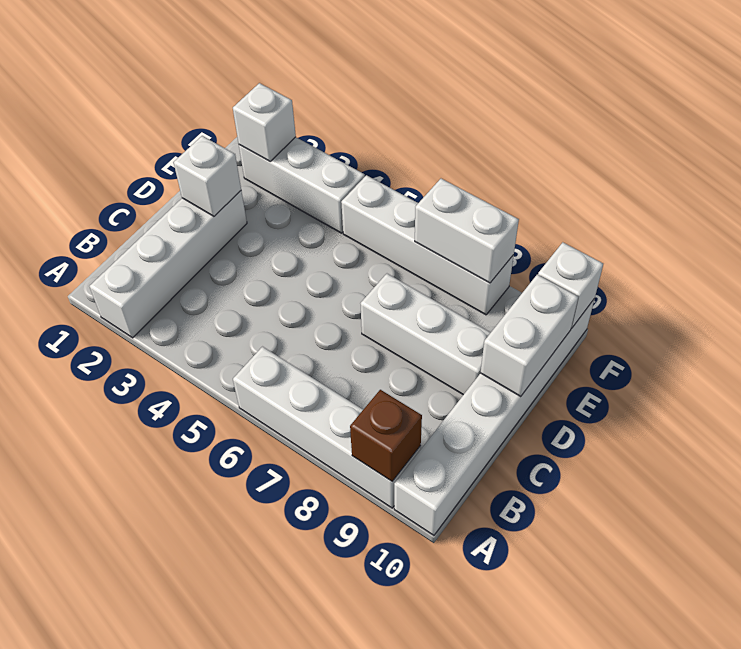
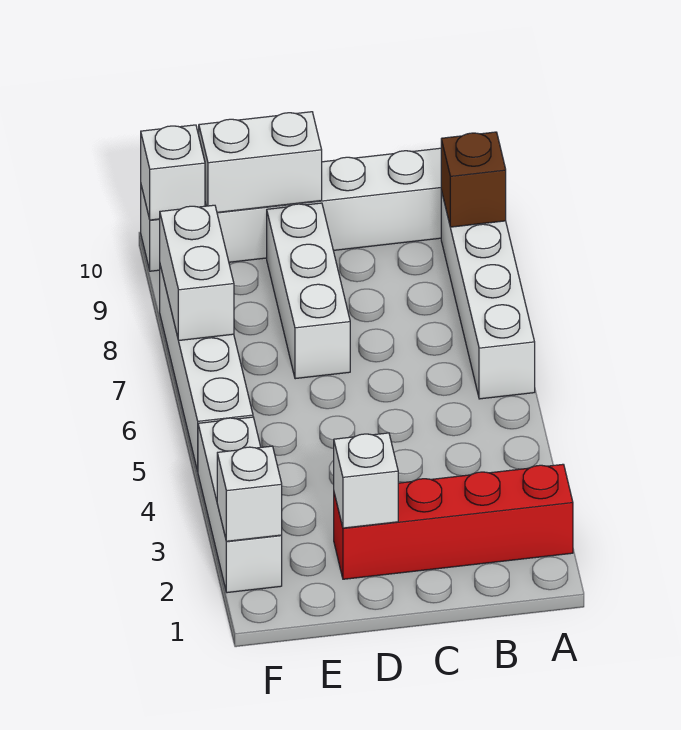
white brick A2:D2 level 1 -> red brick A2:D2 level 1

